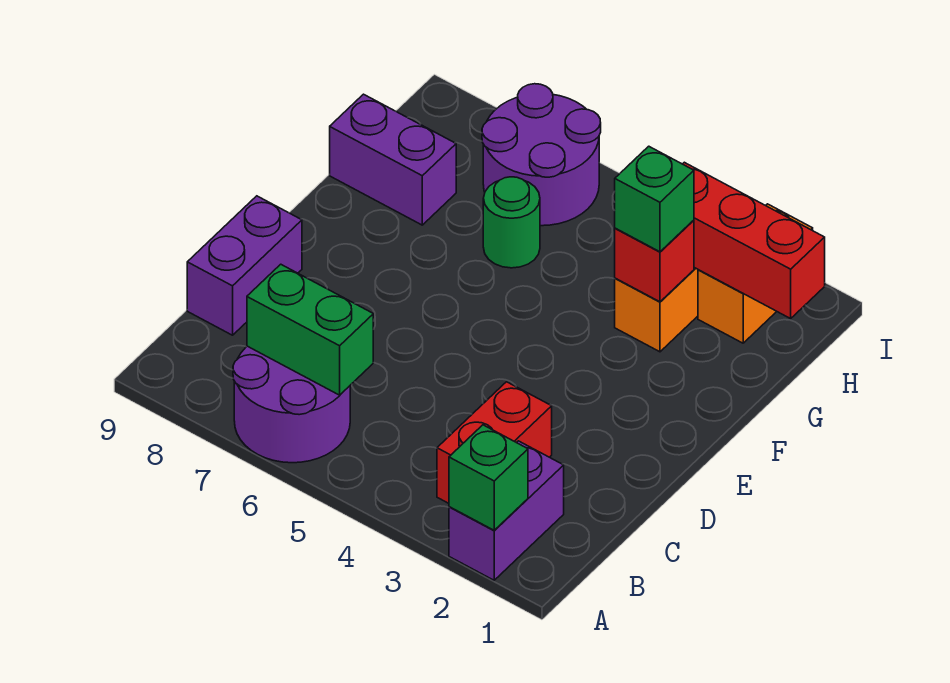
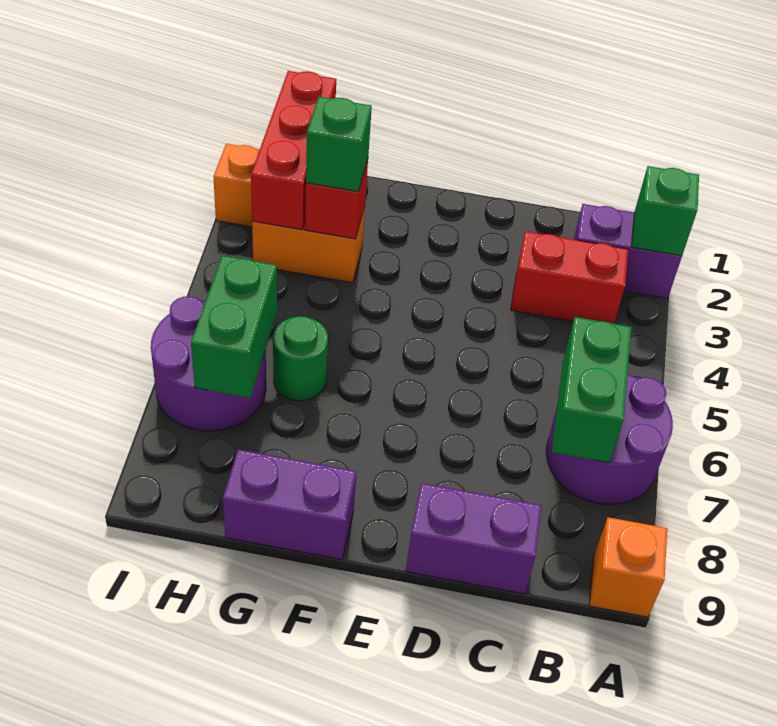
none -> orange brick A9 level 1
purple brick G8:G9 level 1 -> purple brick F9:G9 level 1
none -> green brick H6:H7 level 2

